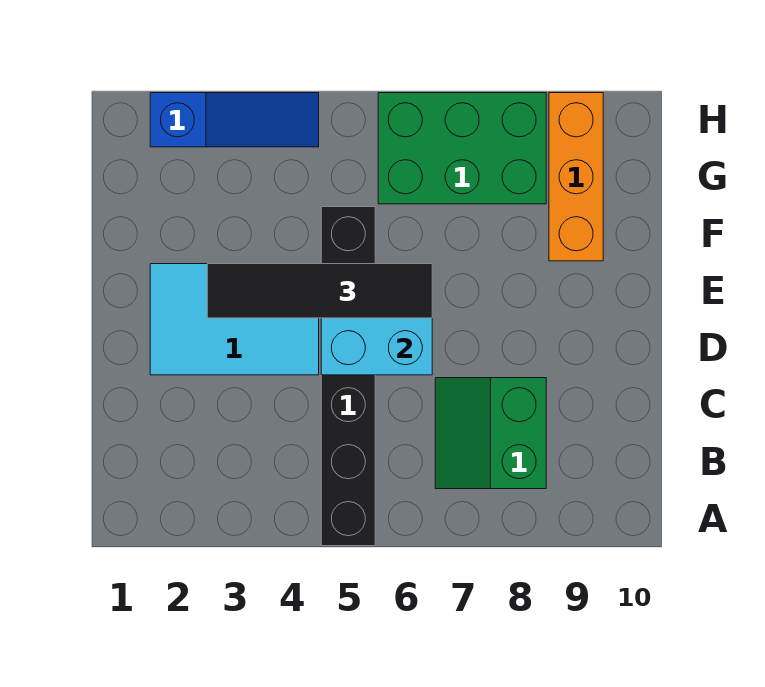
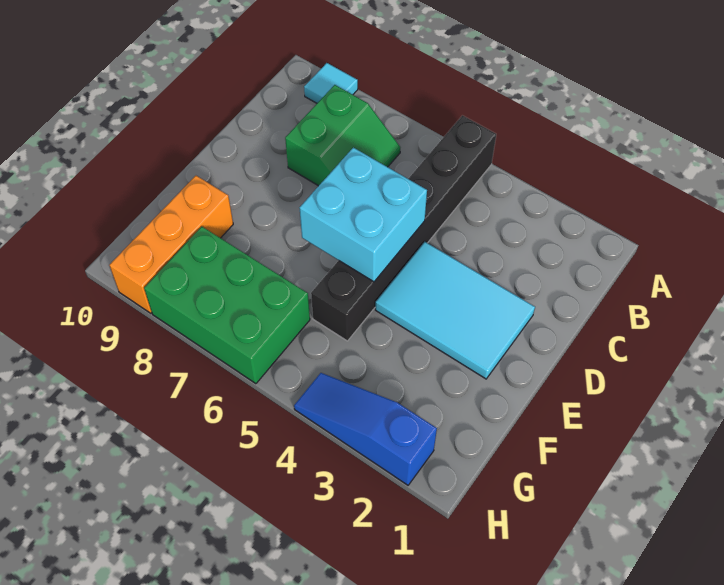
none -> cyan tile A9 level 1
black tile E3:E6 level 3 -> none

